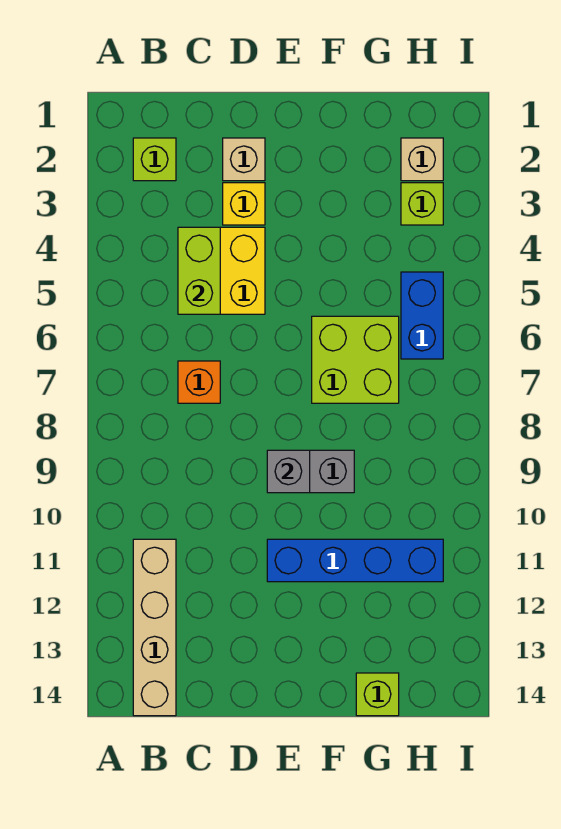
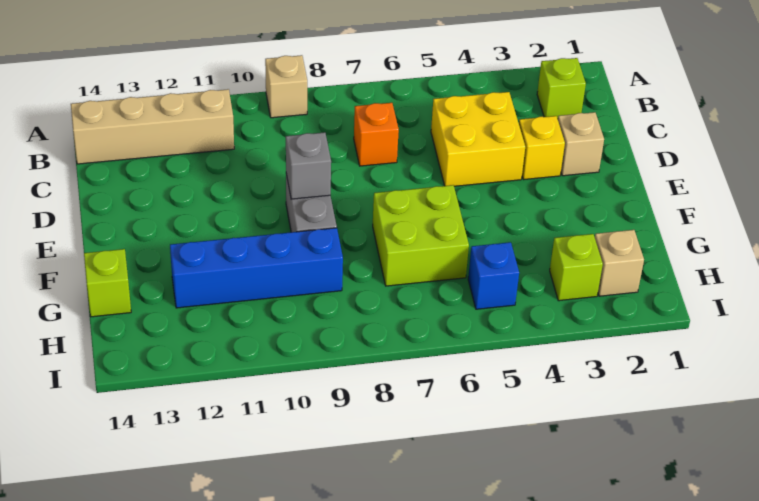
none -> tan brick A9 level 1
lime brick C4:C5 level 2 -> none
blue brick E11:H11 level 1 -> blue brick G9:G12 level 1
blue brick H5:H6 level 1 -> blue brick H5 level 1

